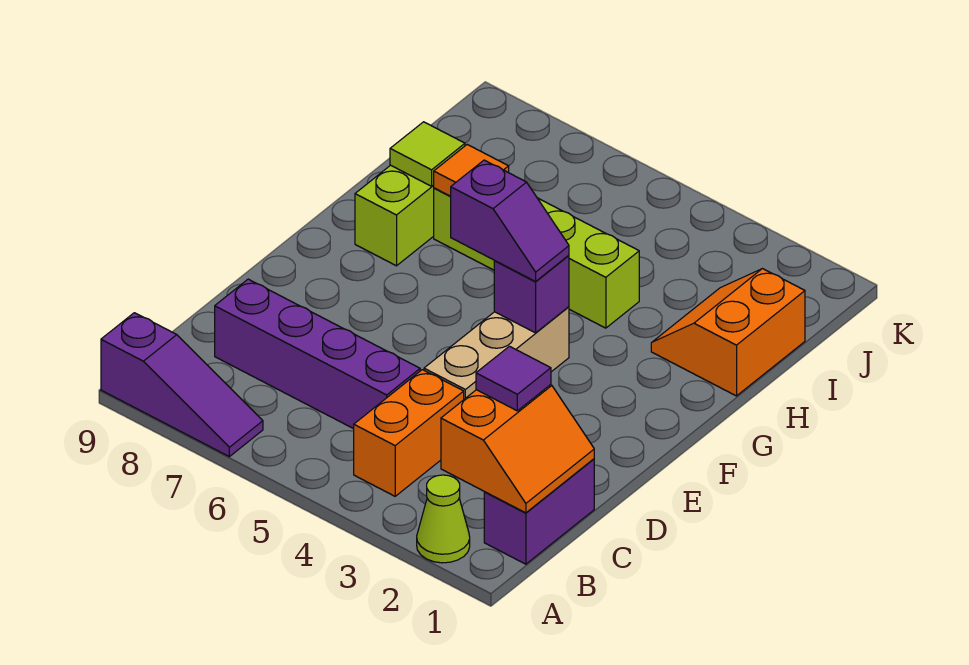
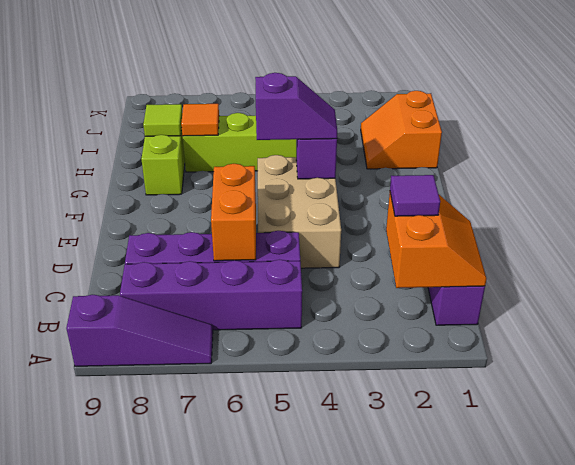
lime cone A2 level 1 -> none
orange brick B4:C4 level 1 -> orange brick C6:D6 level 2
none -> purple brick B5:B8 level 1
tan brick D4:F4 level 1 -> tan brick D4:F5 level 1

